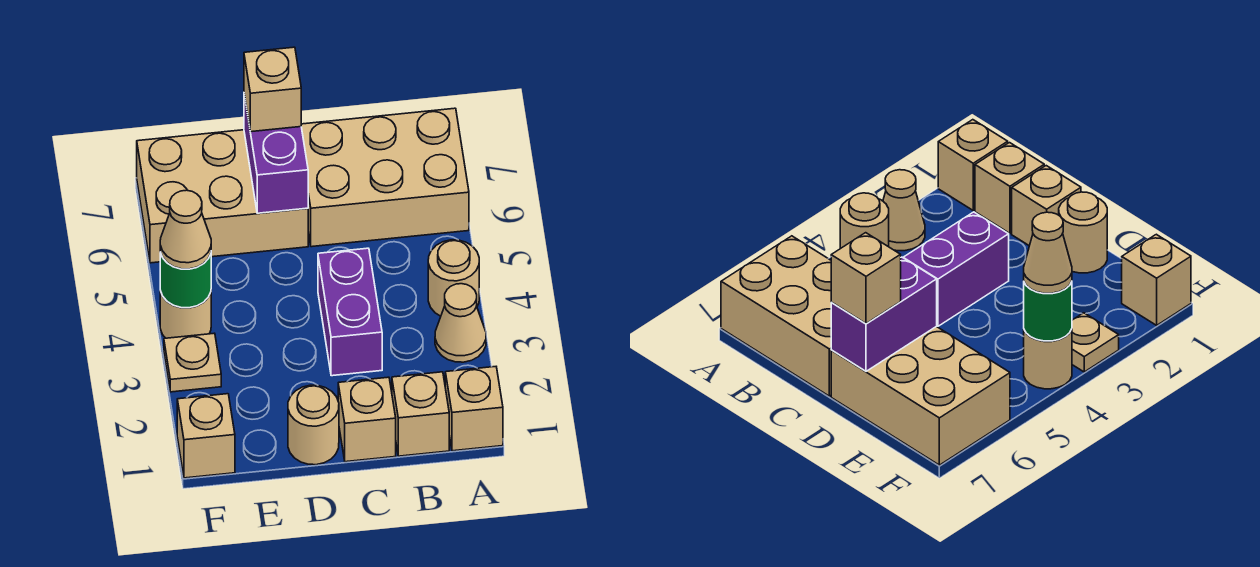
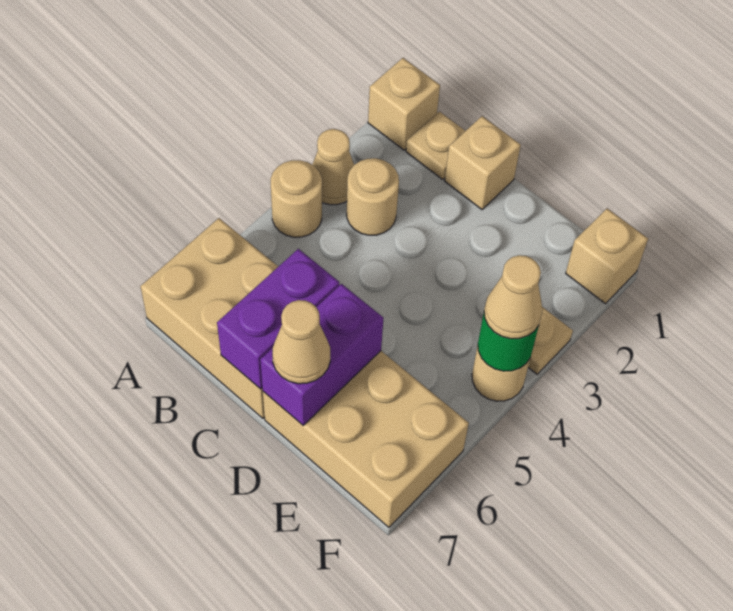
tan brick B1 level 1 -> tan plate B1 level 1
purple brick C3:C4 level 1 -> purple brick C6:C7 level 2
tan round brick D1 level 1 -> tan round brick B3 level 1
tan brick D7 level 3 -> tan cone D7 level 3

